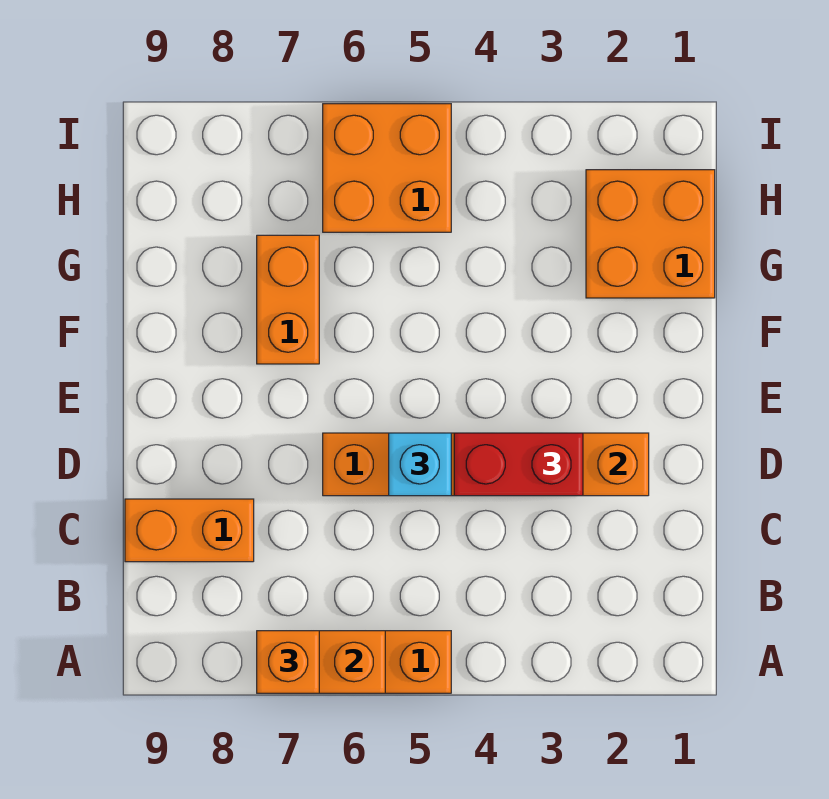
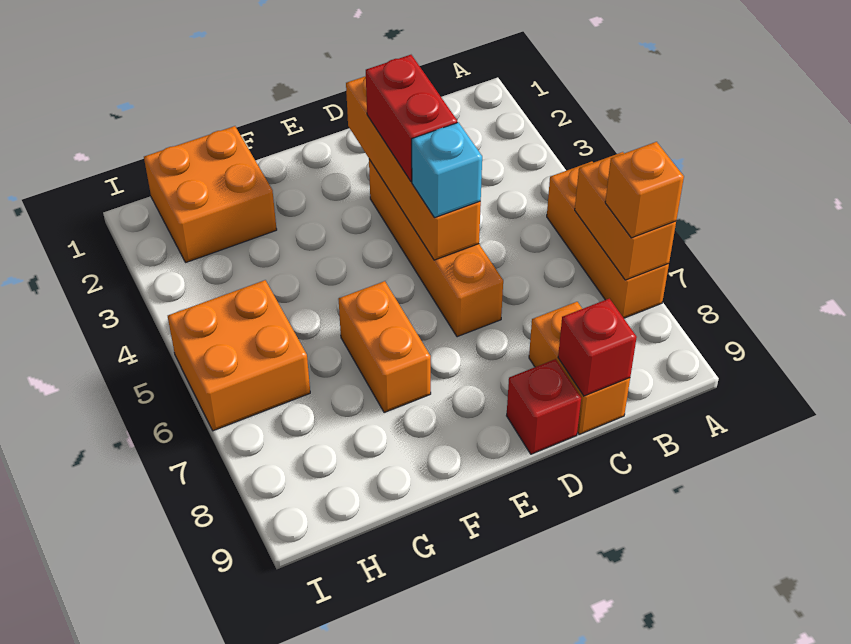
none -> red brick C9 level 2
none -> red brick D9 level 1
orange brick F7:G7 level 1 -> orange brick F6:F7 level 1

